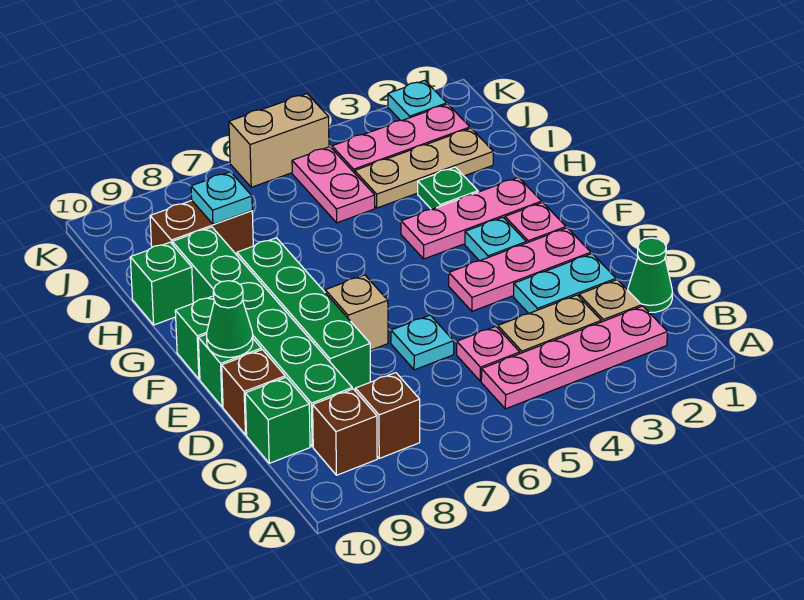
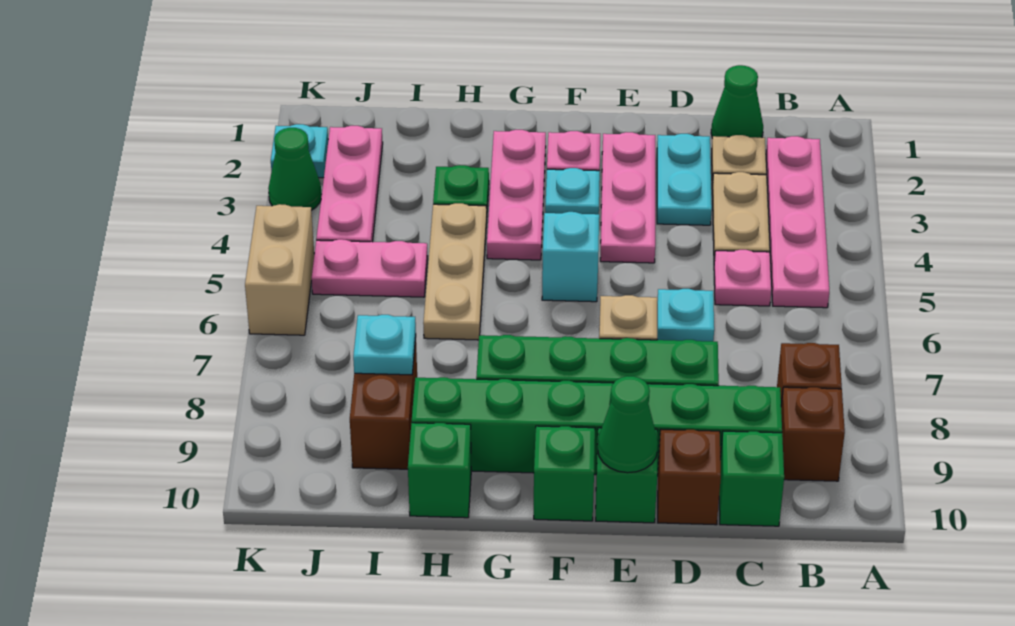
none -> cyan brick F5 level 1
tan plate I2:I4 level 1 -> tan plate H4:H6 level 1
none -> green cone K3 level 1

